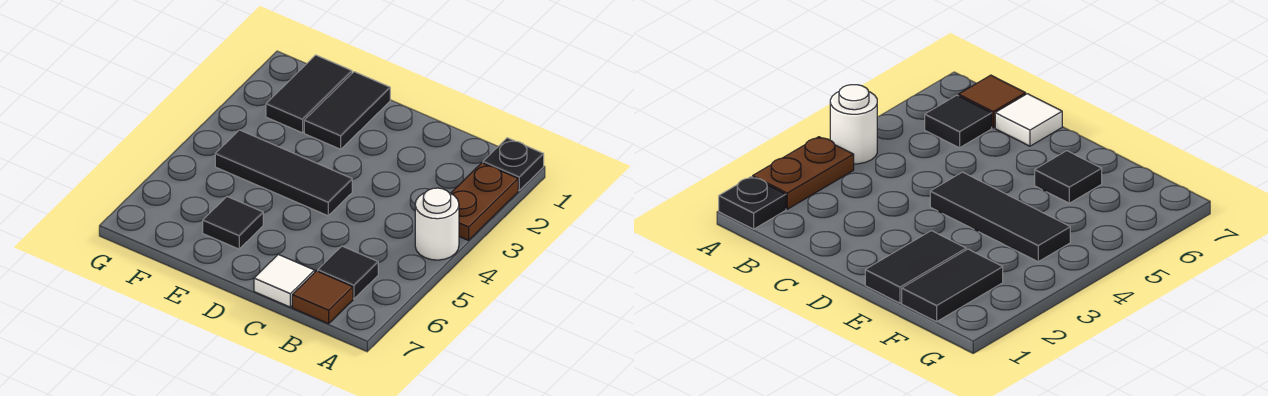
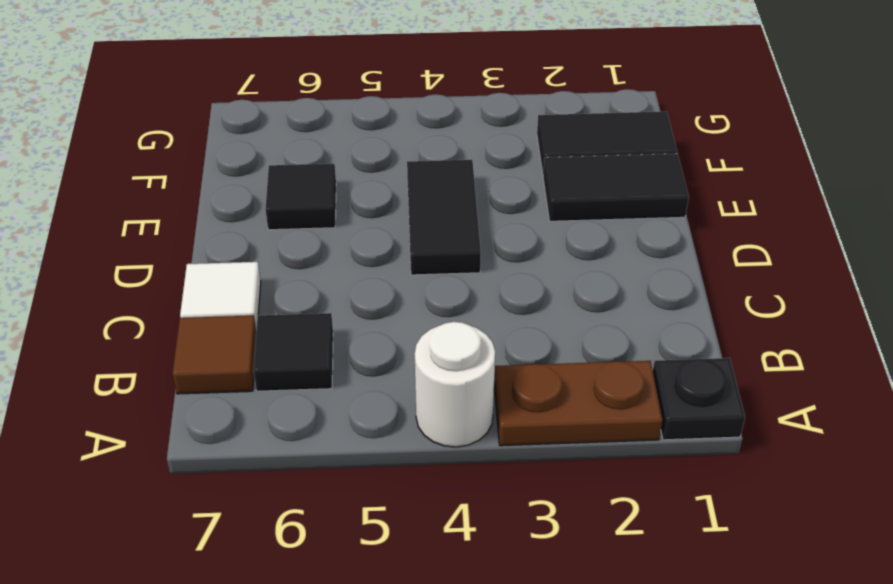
black tile D4:F4 level 1 -> black tile D4:E4 level 1

